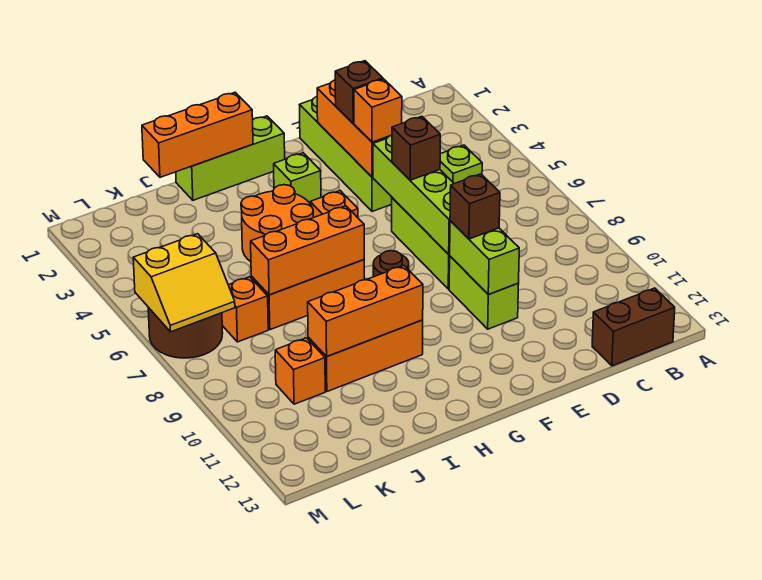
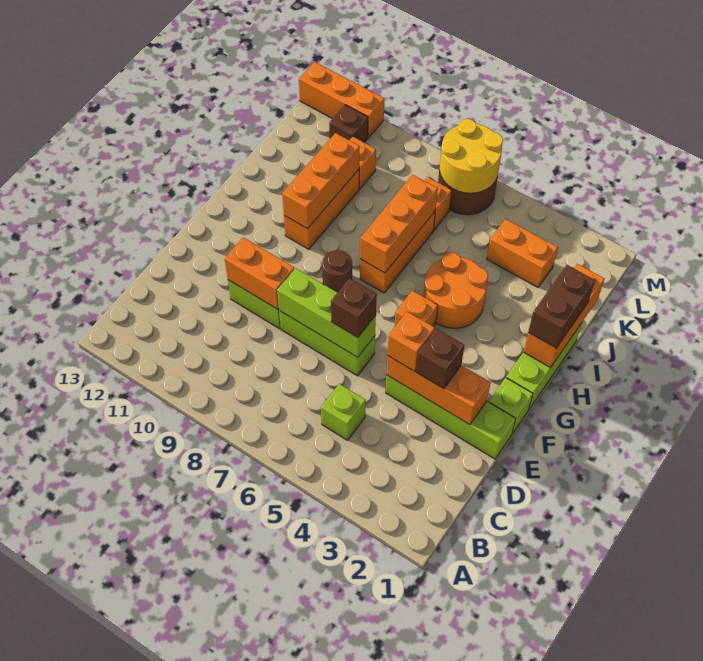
brown brick B13:C13 level 1 -> brown brick H1:I1 level 3
lime brick E5:E8 level 2 -> lime brick E6:E8 level 2
lime brick E9:E10 level 2 -> orange brick E9:E10 level 2
brown brick E9 level 3 -> brown brick L11 level 1
lime brick G3 level 1 -> lime brick F1 level 1
none -> orange brick K3:K4 level 1
yellow slope L6:M7 level 2 top 6 -> yellow round brick L6:M7 level 2
none -> orange brick M11:M13 level 1

